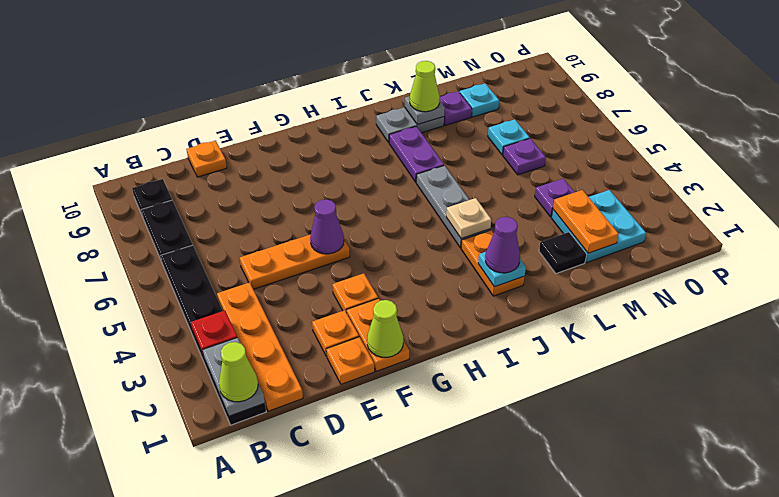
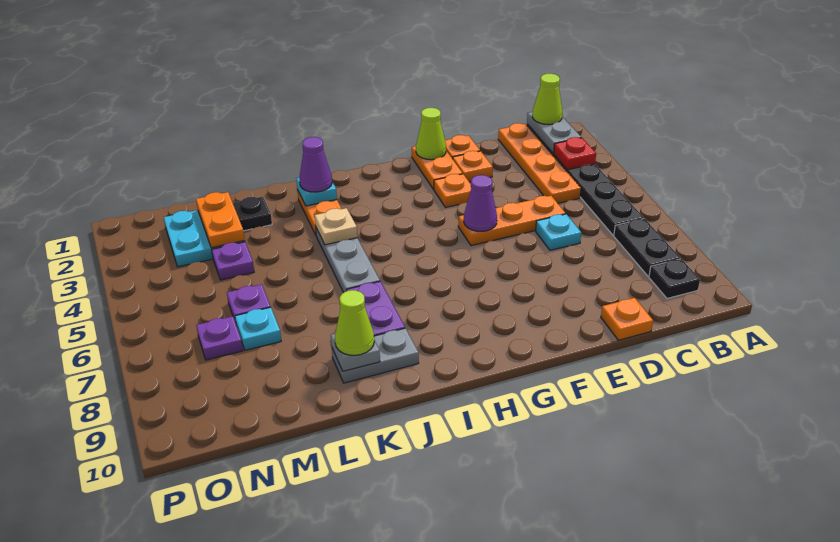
purple plate L9 level 1 -> purple plate N7 level 1
cyan plate M9 level 1 -> cyan plate D6 level 1

